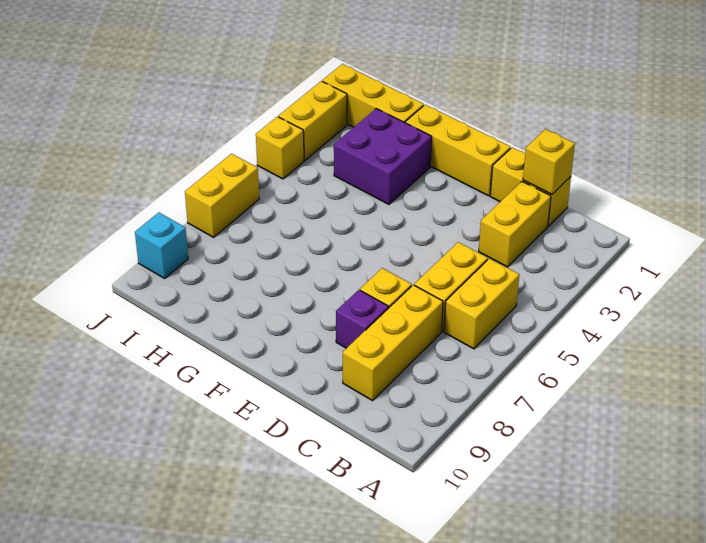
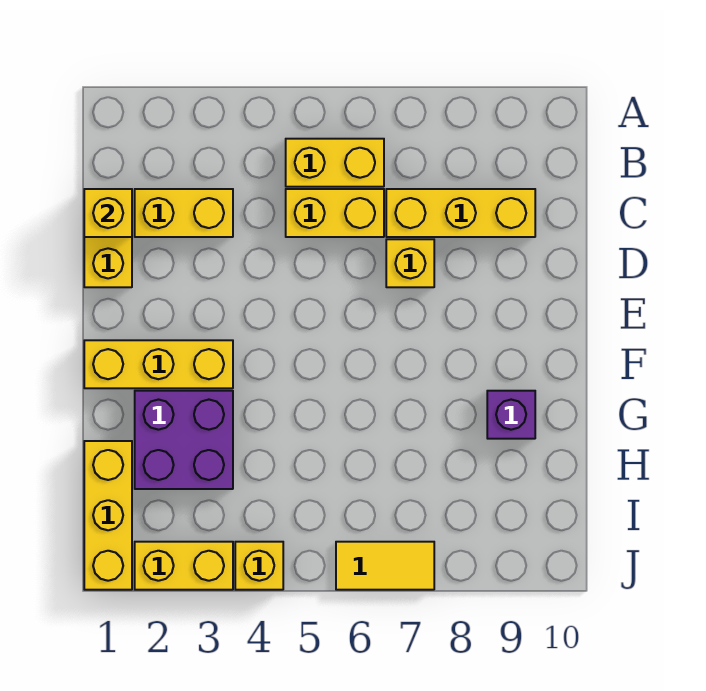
purple brick D8 level 1 -> purple brick G9 level 1
yellow brick E1:G1 level 1 -> yellow brick F1:F3 level 1
yellow brick J6:J7 level 1 -> yellow tile J6:J7 level 1
cyan brick J9 level 1 -> none

